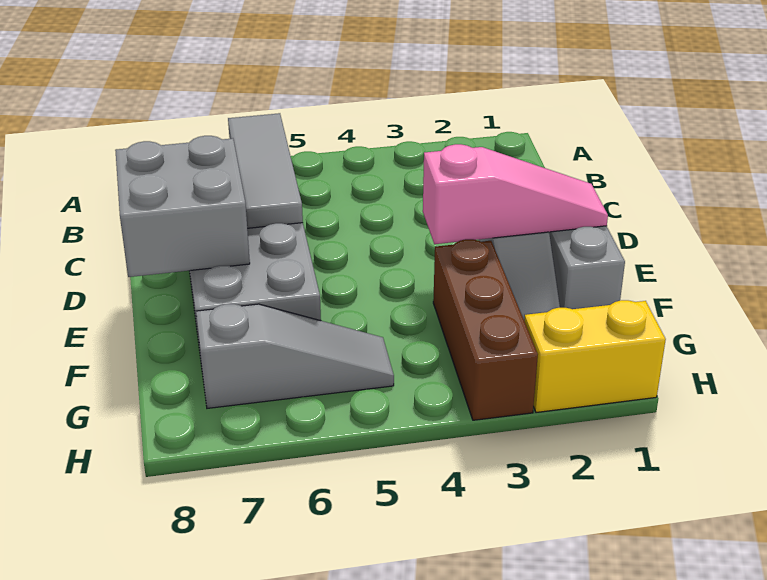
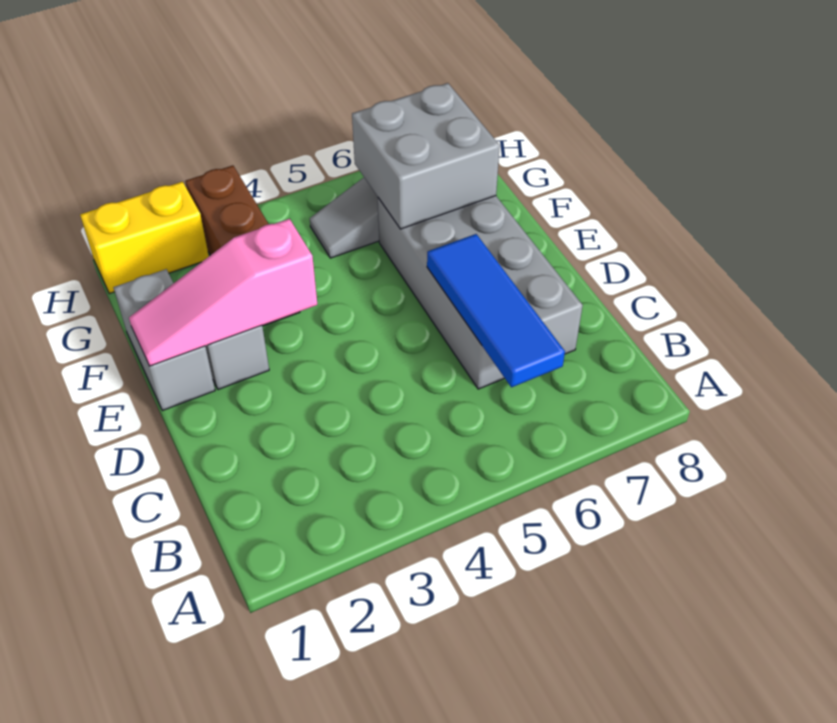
grey tile B6:D6 level 2 -> blue tile B6:D6 level 2
grey brick D7:E8 level 2 -> grey brick F6:G7 level 2

